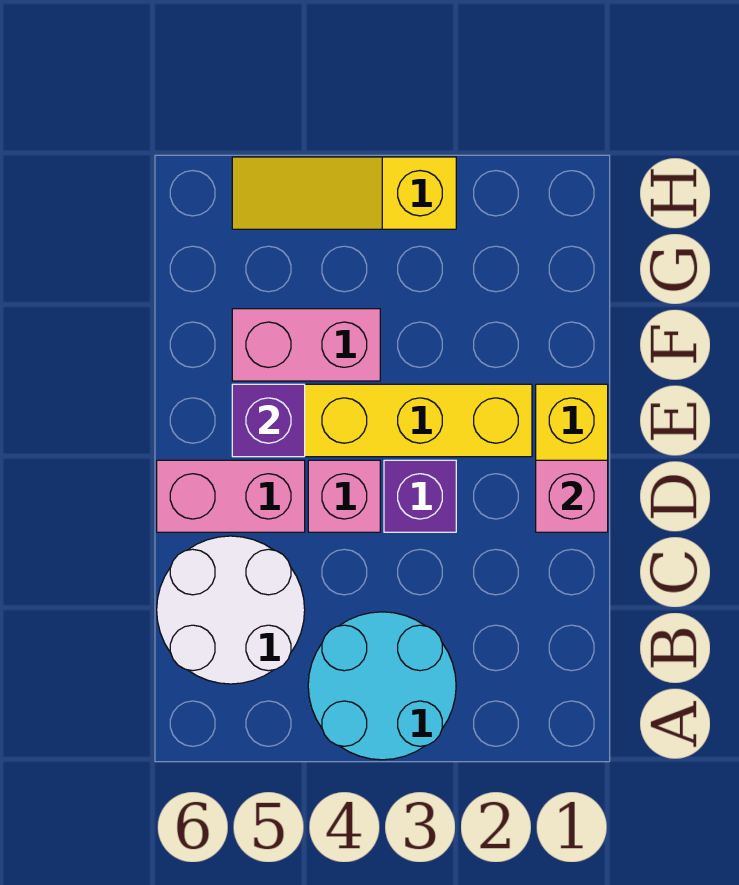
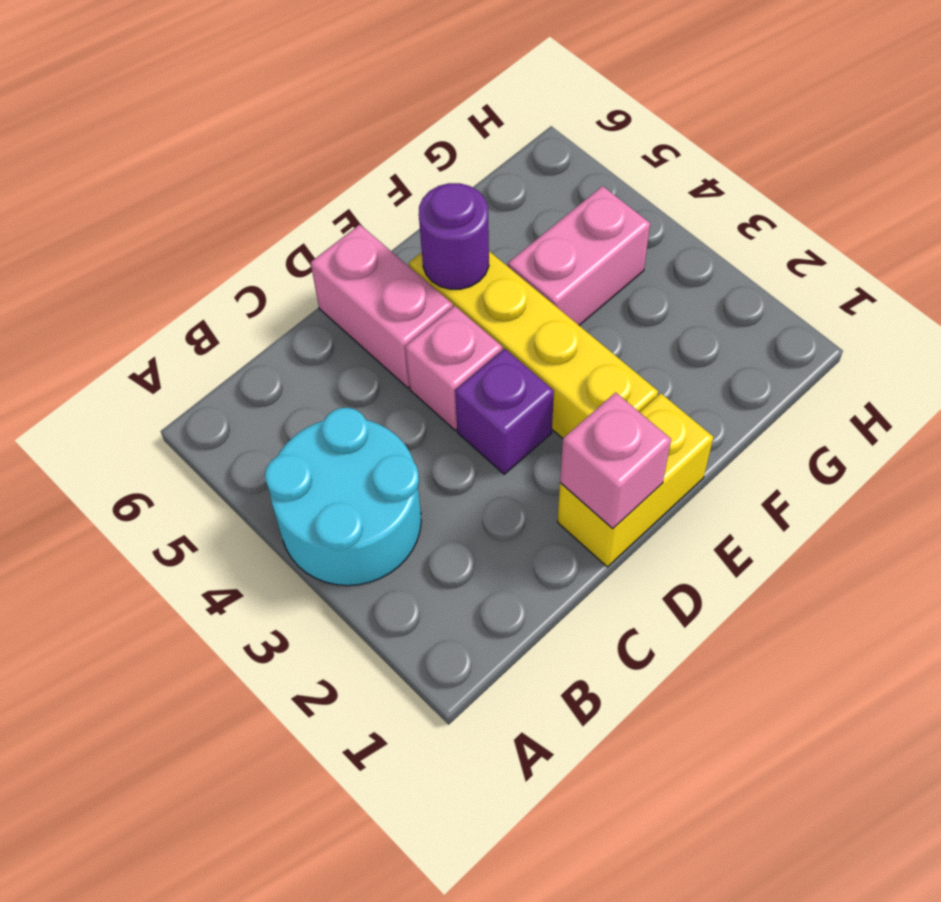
white round brick B5:C6 level 1 -> none
purple brick E5 level 2 -> purple round brick E5 level 2
pink brick F4:F5 level 1 -> pink brick F4:G4 level 1
yellow slope H3:H5 level 1 top 3 -> none

